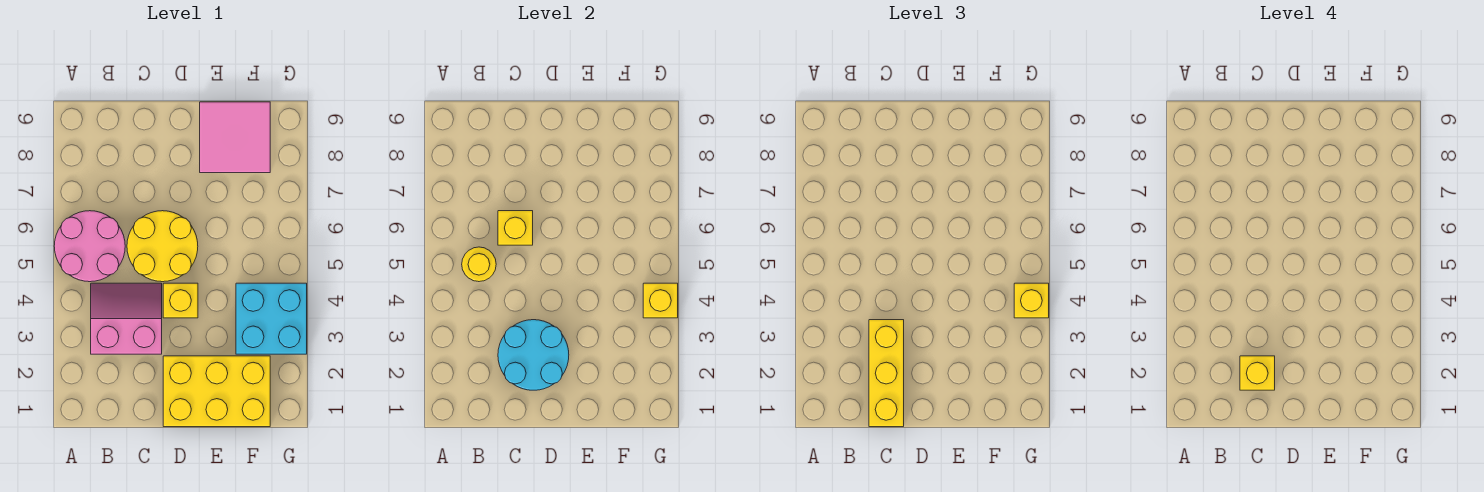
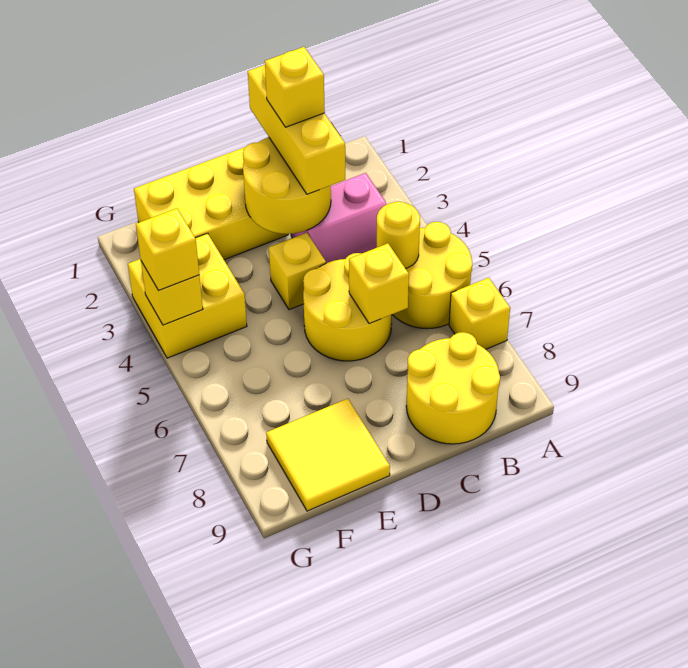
pink round brick A5:B6 level 1 -> yellow round brick A5:B6 level 1
none -> yellow brick A7 level 1
none -> yellow round brick B8:C9 level 1
cyan round brick C2:D3 level 2 -> yellow round brick C2:D3 level 2
pink tile E8:F9 level 1 -> yellow tile E8:F9 level 1
cyan brick F3:G4 level 1 -> yellow brick F3:G4 level 1

